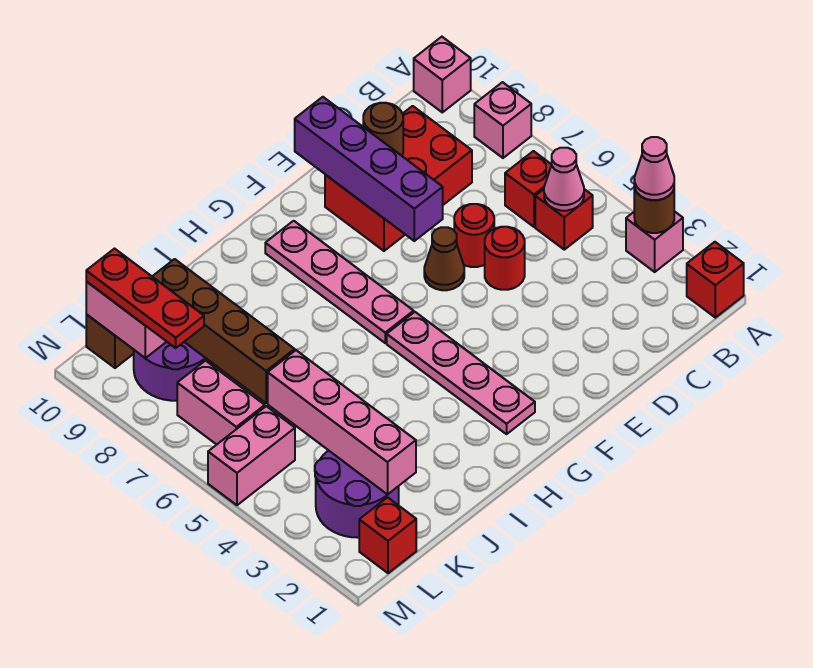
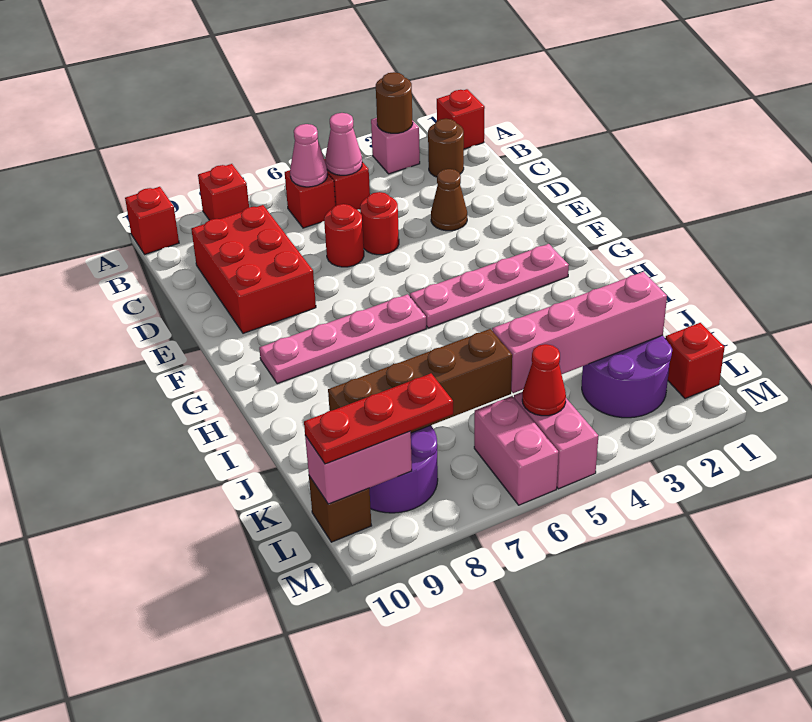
pink cone A3 level 3 -> pink cone B6 level 2
pink brick A8 level 1 -> red brick A8 level 1
pink brick A10 level 1 -> red brick A10 level 1
brown round brick D9 level 2 -> brown round brick B2 level 1
brown cone E6 level 1 -> brown cone D3 level 1
purple brick E7:E10 level 2 -> none
none -> red cone L5 level 2
pink brick L6:L7 level 1 -> pink brick L6:M6 level 1

